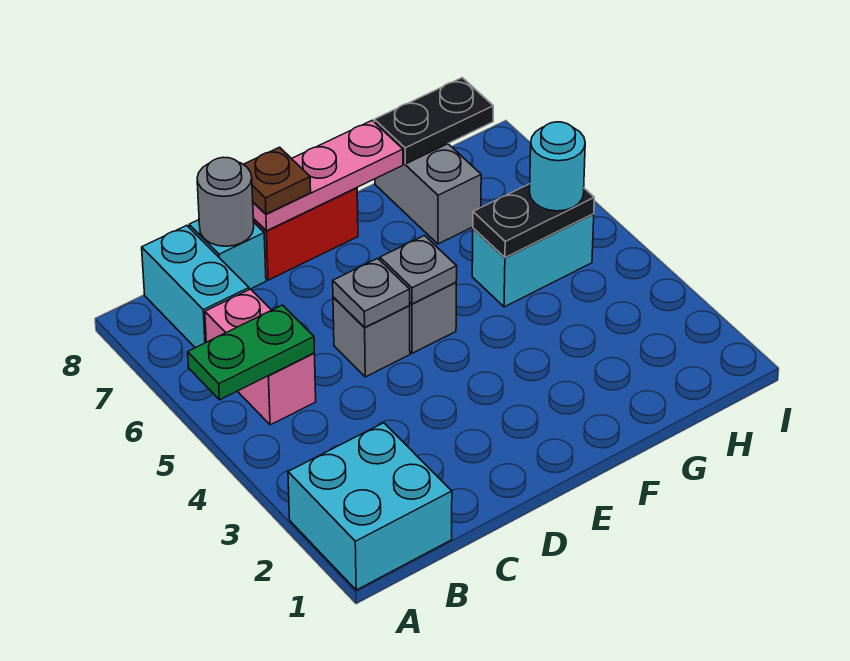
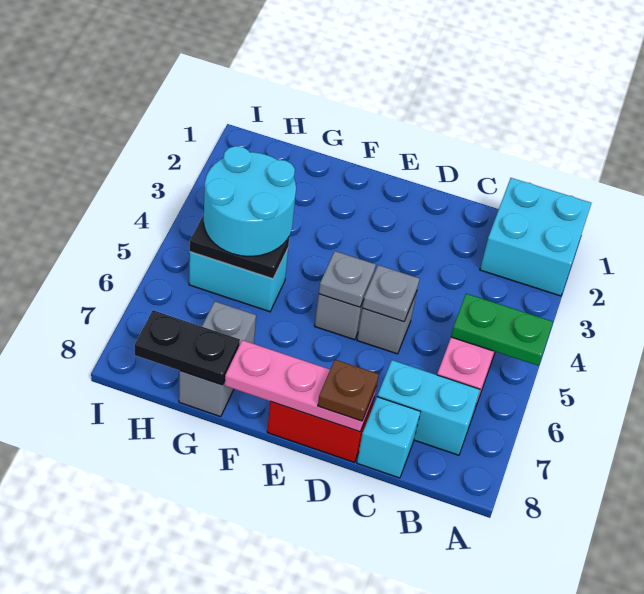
cyan brick B7:B8 level 1 -> cyan brick B7:C7 level 1
grey round brick C8 level 2 -> none
cyan round brick H5 level 3 -> cyan round brick G4:H5 level 3

